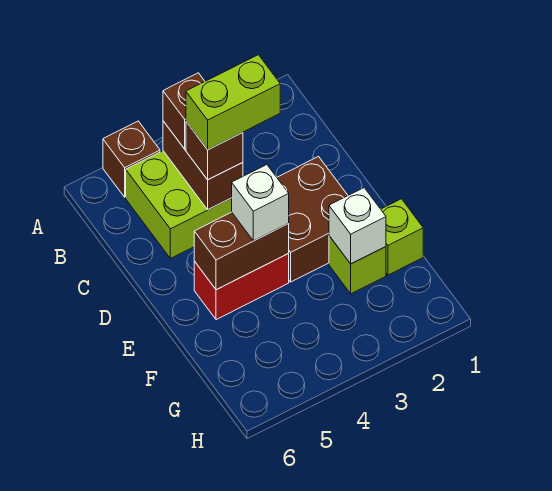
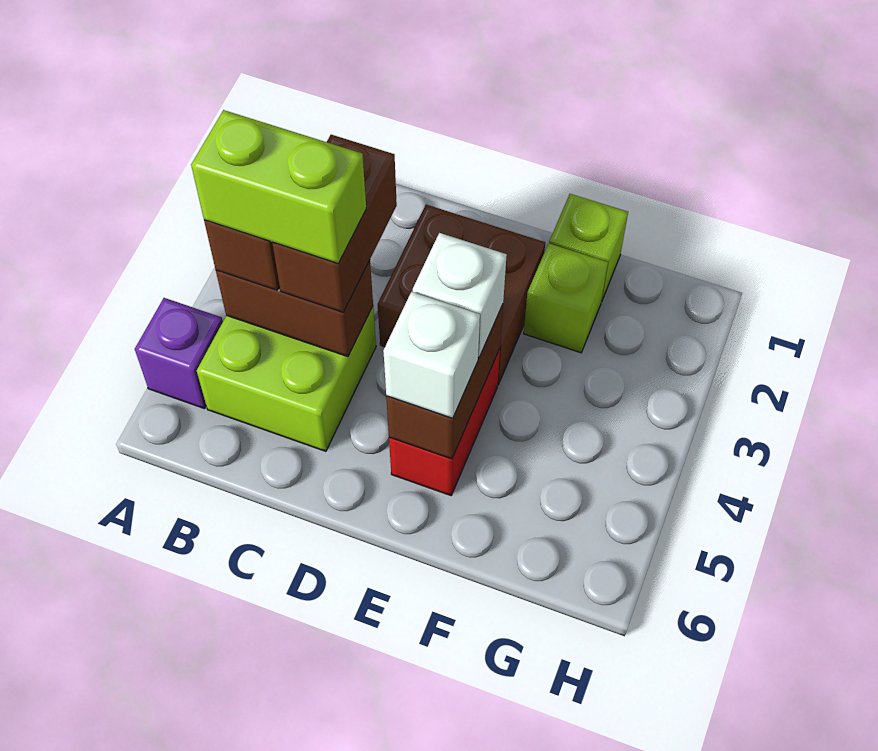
brown brick A5 level 1 -> purple brick A5 level 1
lime brick C3:C4 level 4 -> lime brick B4:C4 level 4
brown brick C4 level 3 -> brown brick C3:C4 level 3
white brick F2 level 2 -> white brick E5 level 3

